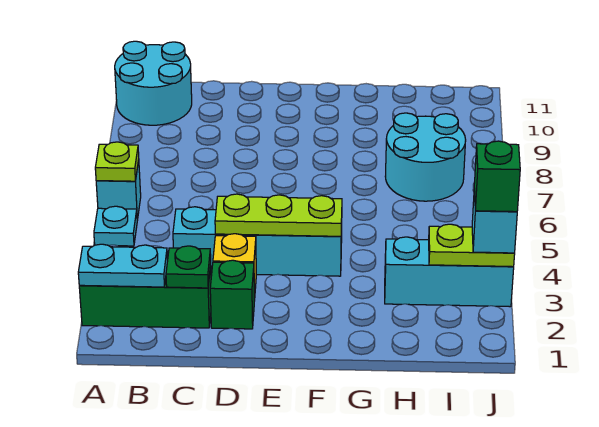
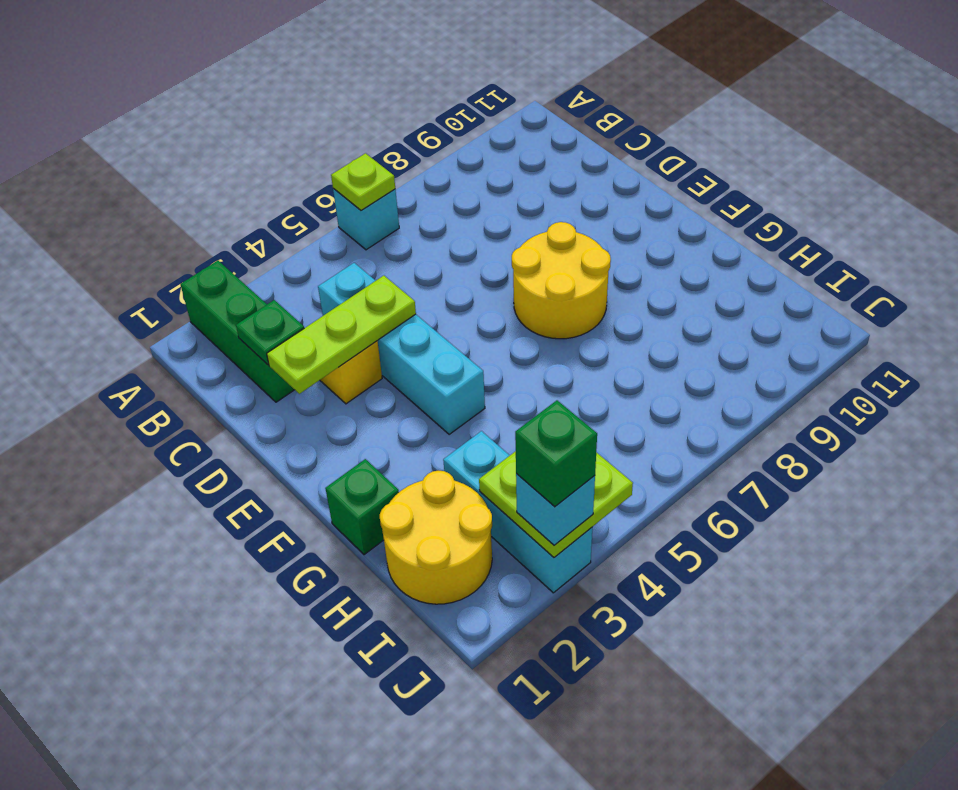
cyan plate A2:B2 level 2 -> none
cyan plate A5 level 1 -> none
cyan round brick A10:B11 level 1 -> none
green brick D2 level 1 -> green brick G1 level 1
lime plate D4:F4 level 2 -> lime plate D2:D4 level 2
none -> yellow round brick E7:F8 level 1
none -> yellow round brick H1:I2 level 1
cyan round brick H7:I8 level 1 -> none
lime plate I3:J3 level 2 -> lime plate I3:J4 level 2

